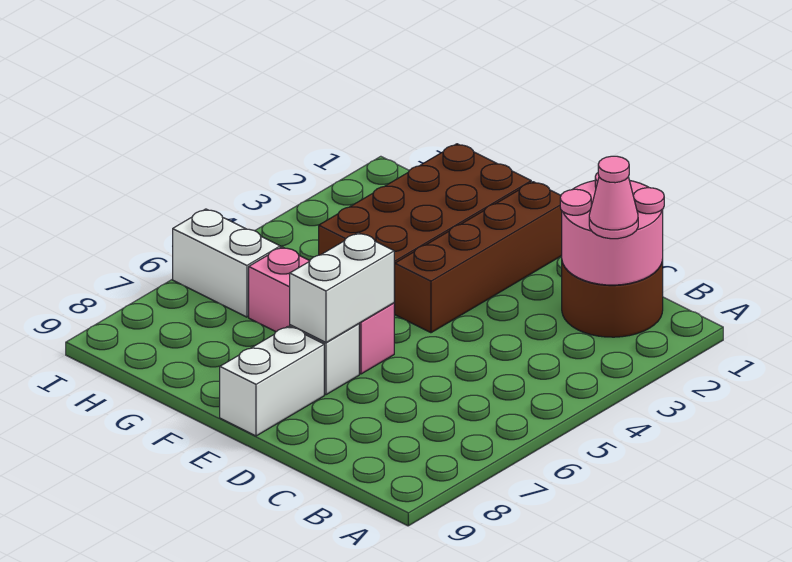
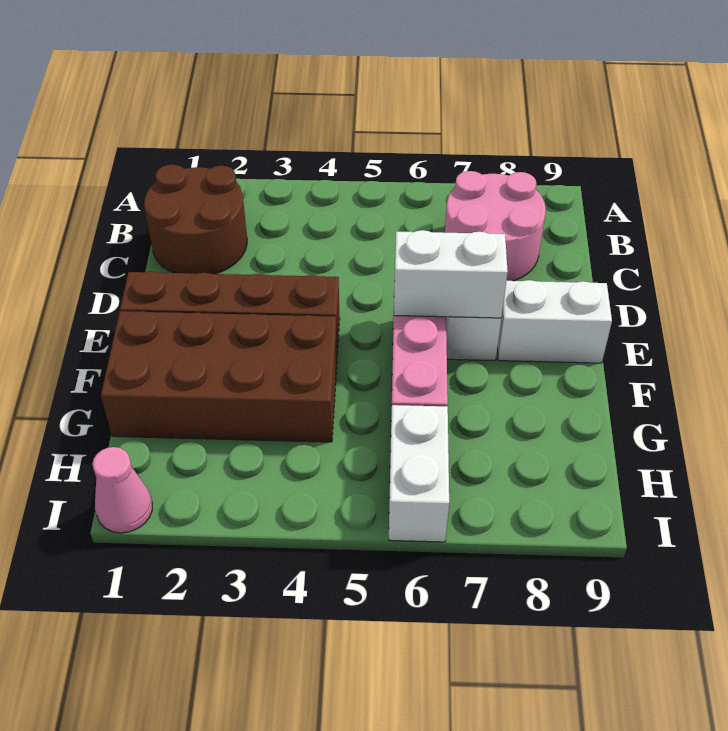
pink round brick B1:C2 level 2 -> pink round brick B7:C8 level 1
pink cone B2 level 3 -> pink cone I1 level 1

